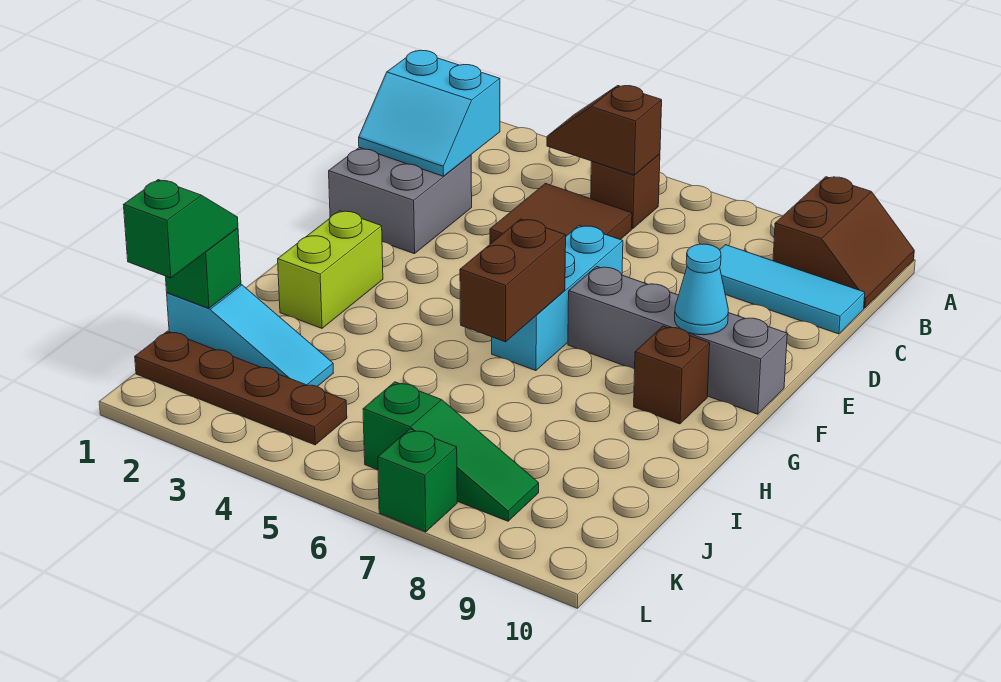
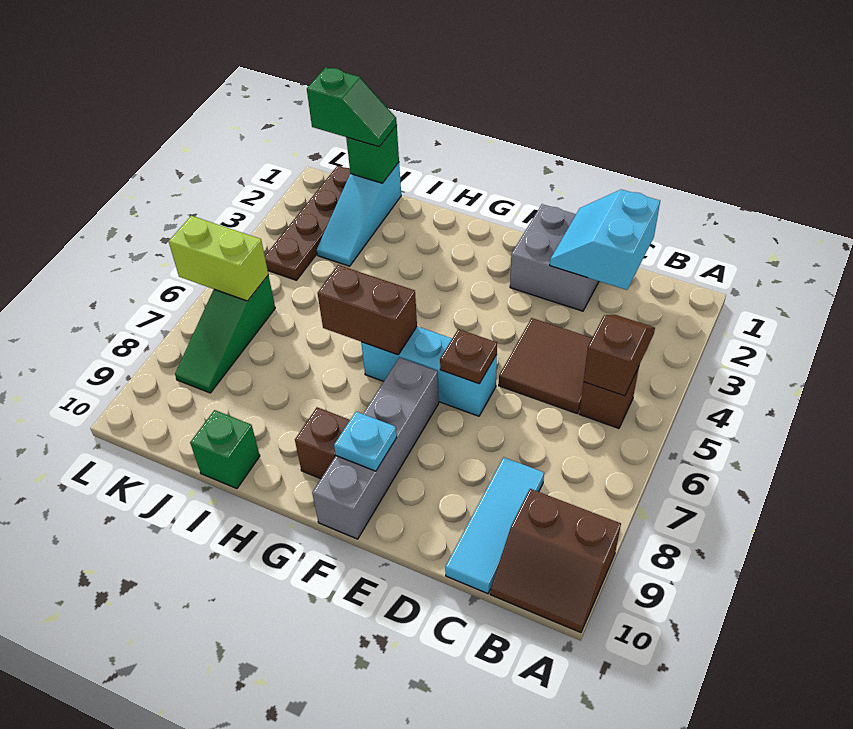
none -> brown plate E6 level 2
cyan cone F9 level 2 -> cyan plate F9 level 2
lime brick G2:H2 level 1 -> lime brick K6:L6 level 2
green brick L7 level 1 -> green brick I10 level 1

